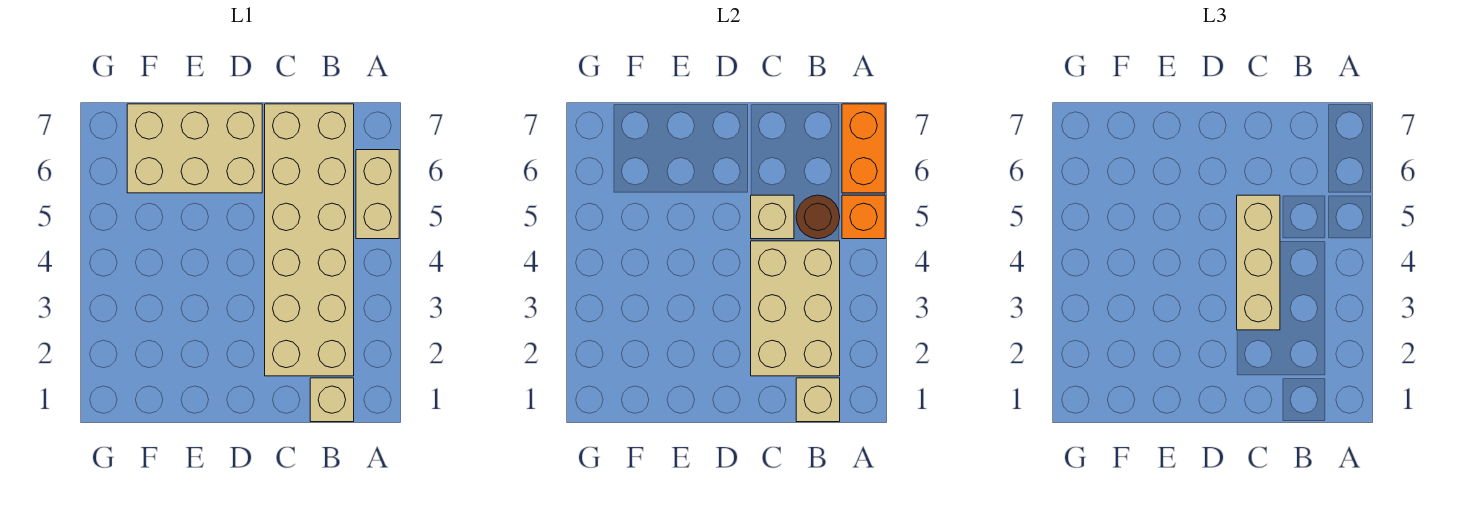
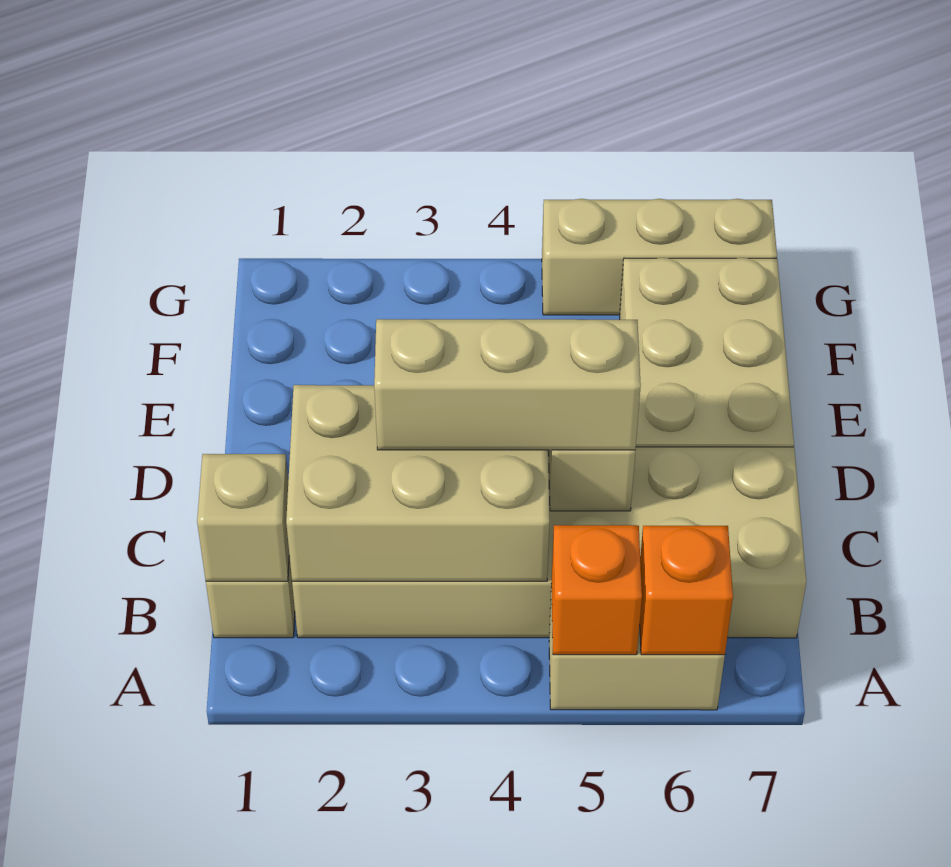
orange brick A6:A7 level 2 -> orange brick A6 level 2
brown round brick B5 level 2 -> none
none -> tan brick G5:G7 level 1

